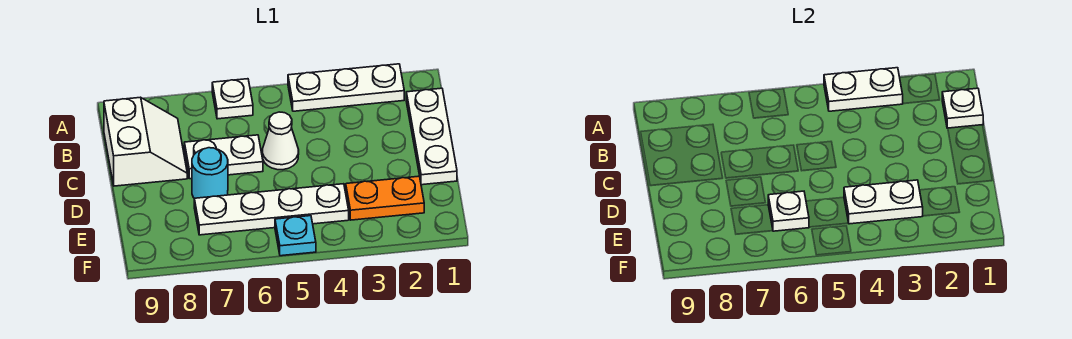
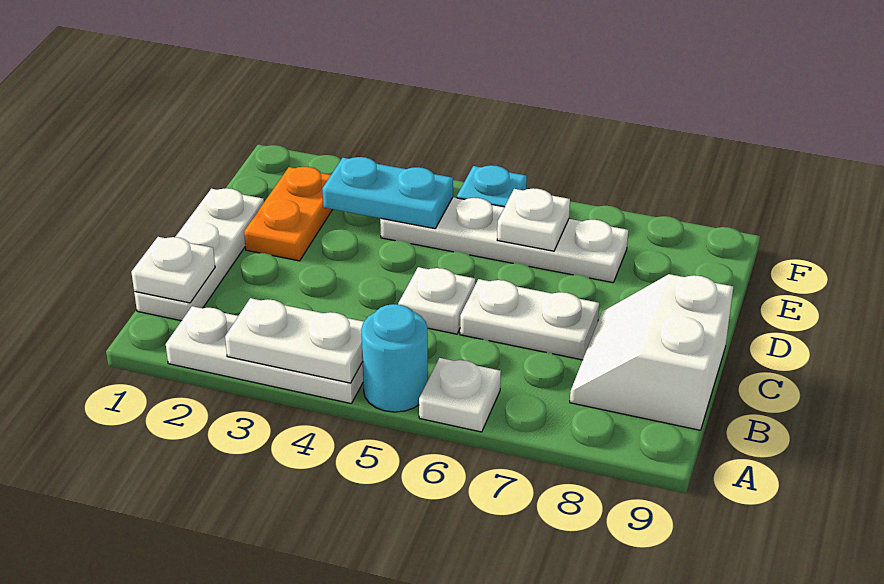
white cone C5 level 1 -> white plate C5 level 1
cyan round brick D7 level 1 -> cyan round brick A5 level 1
orange plate E2:E3 level 1 -> orange plate D2:E2 level 1
white plate E3:E4 level 2 -> cyan plate E3:E4 level 2

